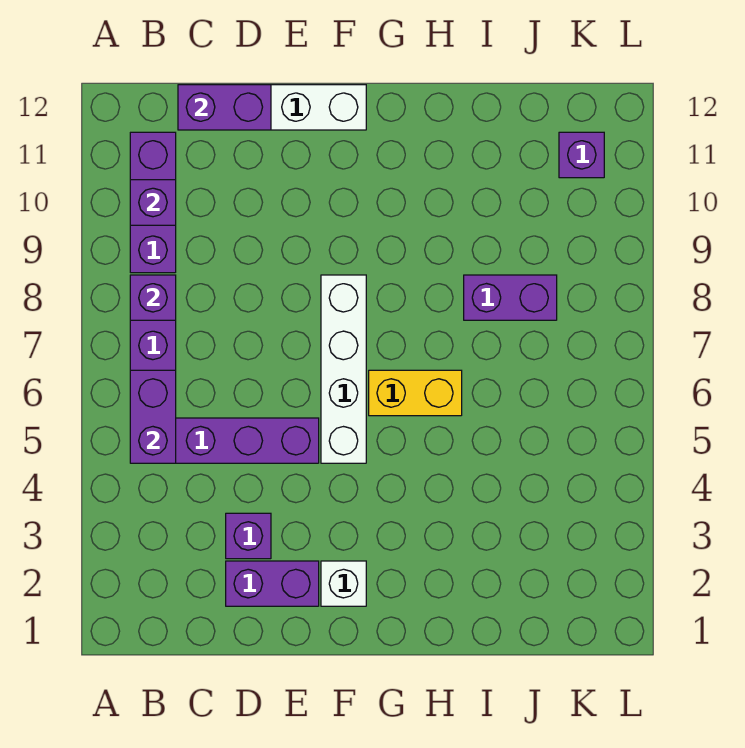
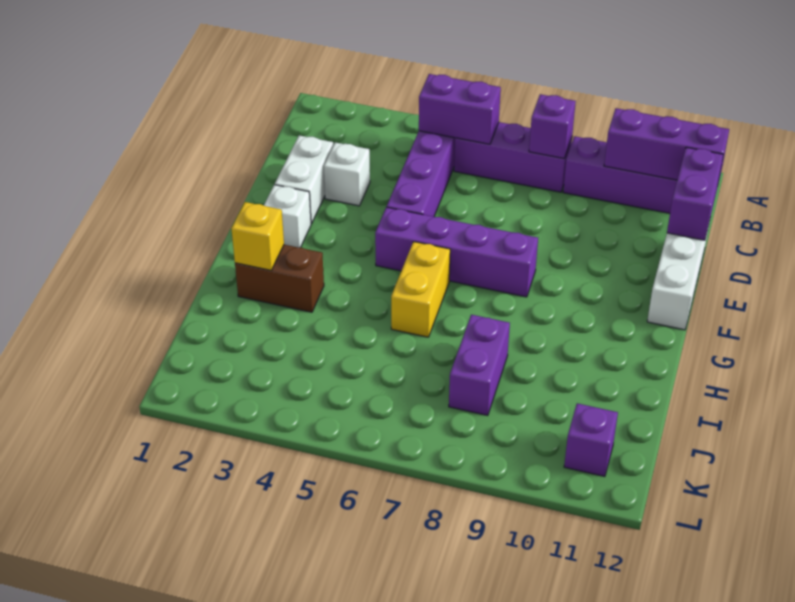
purple brick B10 level 2 -> purple brick B10:B12 level 2
purple brick D2:E2 level 1 -> white brick D2:E2 level 1
purple brick D3 level 1 -> white brick D3 level 1
white brick F5:F8 level 1 -> purple brick F5:F8 level 1
none -> brown brick H2:H3 level 1
none -> yellow brick H2 level 2

